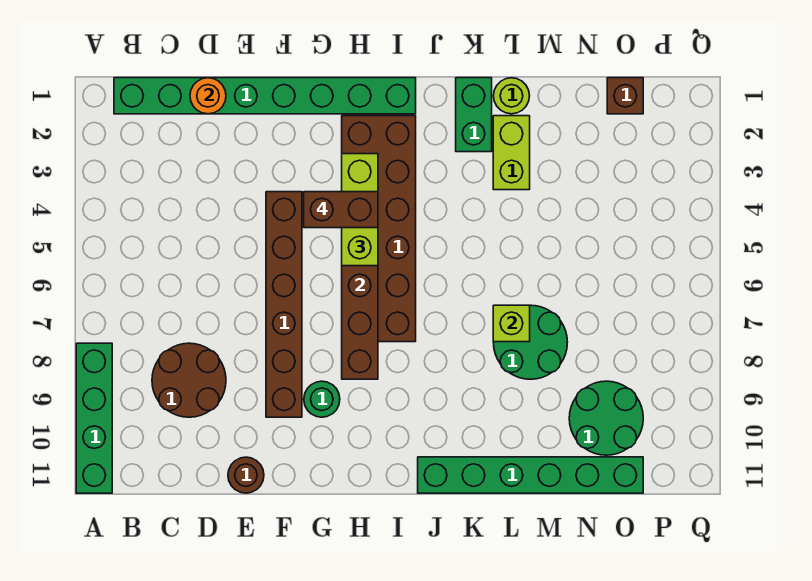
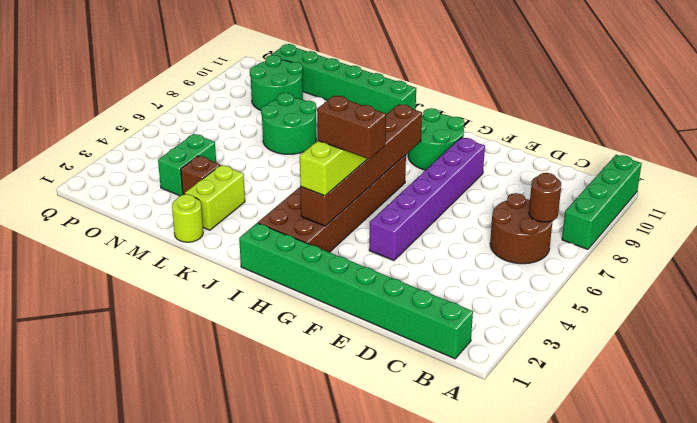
brown round brick C8:D9 level 1 -> brown round brick B6:C7 level 1
orange round brick D1 level 2 -> none
brown round brick E11 level 1 -> brown round brick B7 level 2
brown brick F4:F9 level 1 -> purple brick F4:F9 level 1
green round brick G9 level 1 -> green round brick G9:H10 level 1
green brick K1:K2 level 1 -> green brick N3:N4 level 1
lime brick L7 level 2 -> none
brown brick O1 level 1 -> brown brick M3 level 1

